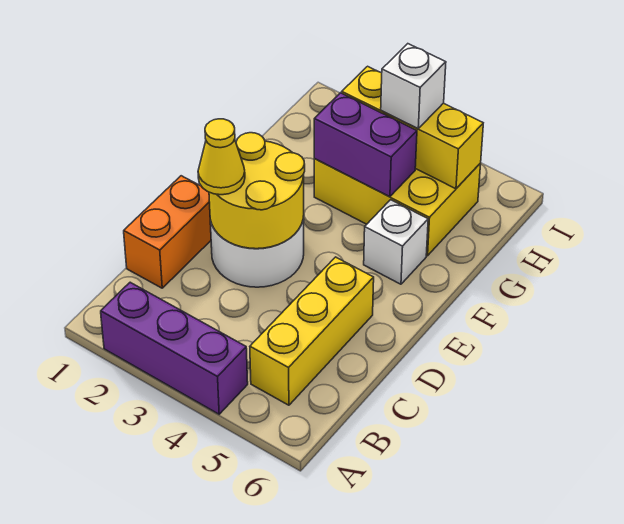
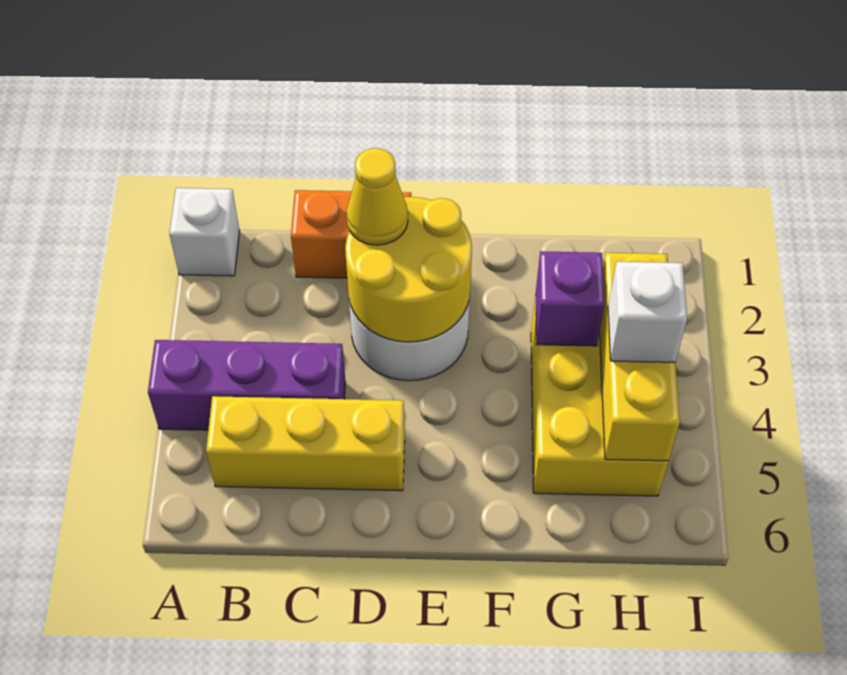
purple brick A2:A4 level 1 -> purple brick A4:C4 level 1
white brick F5 level 1 -> white brick A1 level 1
purple brick G3:G4 level 2 -> purple brick G3 level 2

